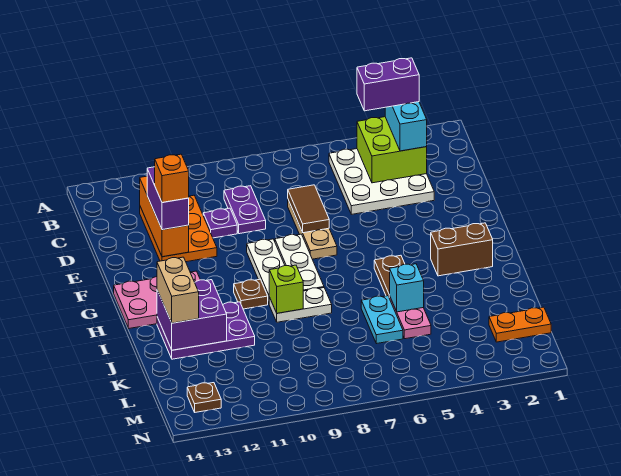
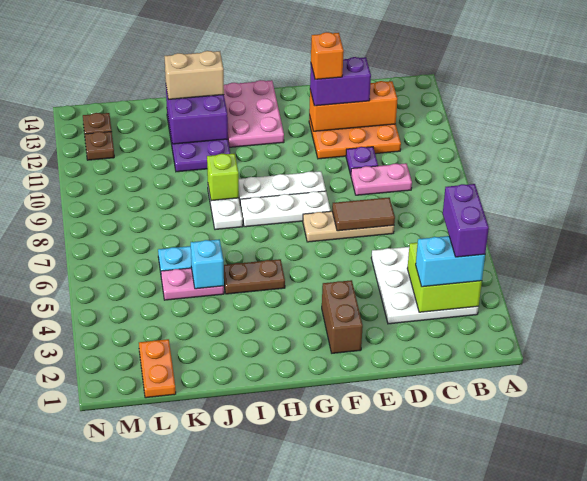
purple plate C9:D9 level 1 -> pink plate C9:D9 level 1
brown brick H2:H3 level 1 -> brown brick F2:F3 level 1
brown plate H10 level 1 -> brown plate M12 level 1

